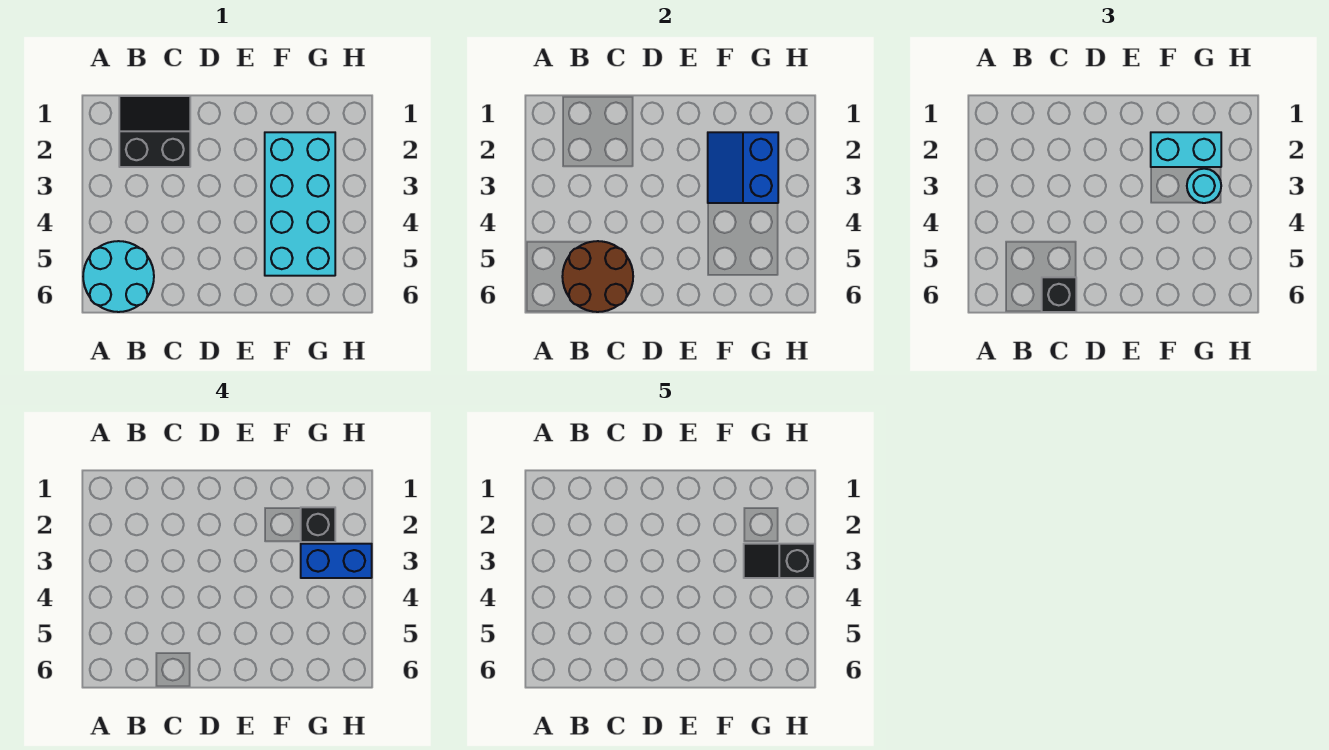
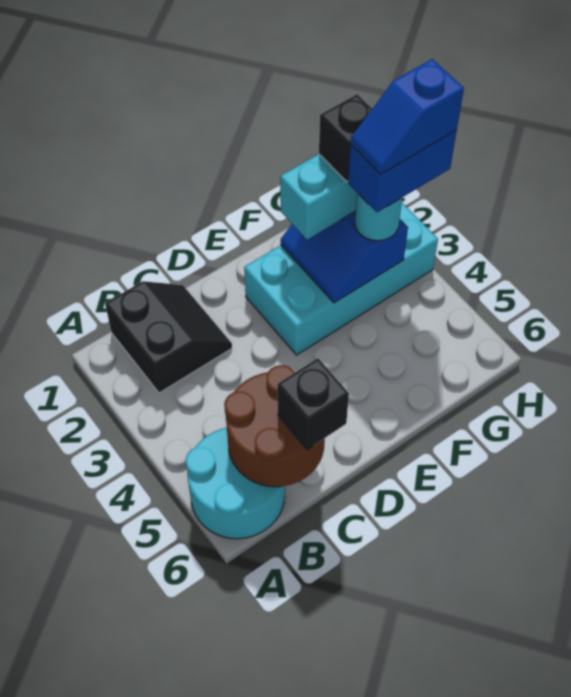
black slope B1:C2 level 1 top 2 -> black slope B1:C2 level 1 top B
cyan brick F2:G5 level 1 -> cyan brick E2:H3 level 1
black slope G3:H3 level 5 top H -> blue slope G3:H3 level 5 top H

